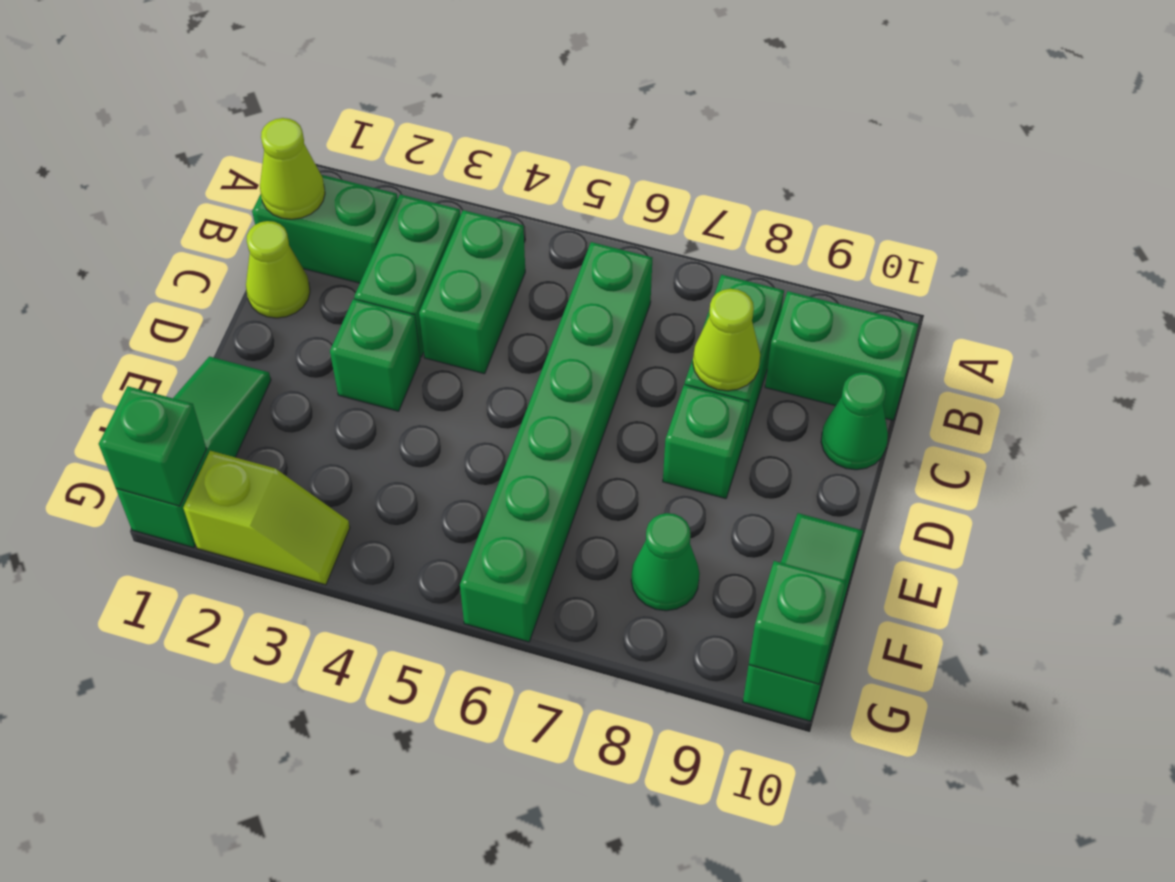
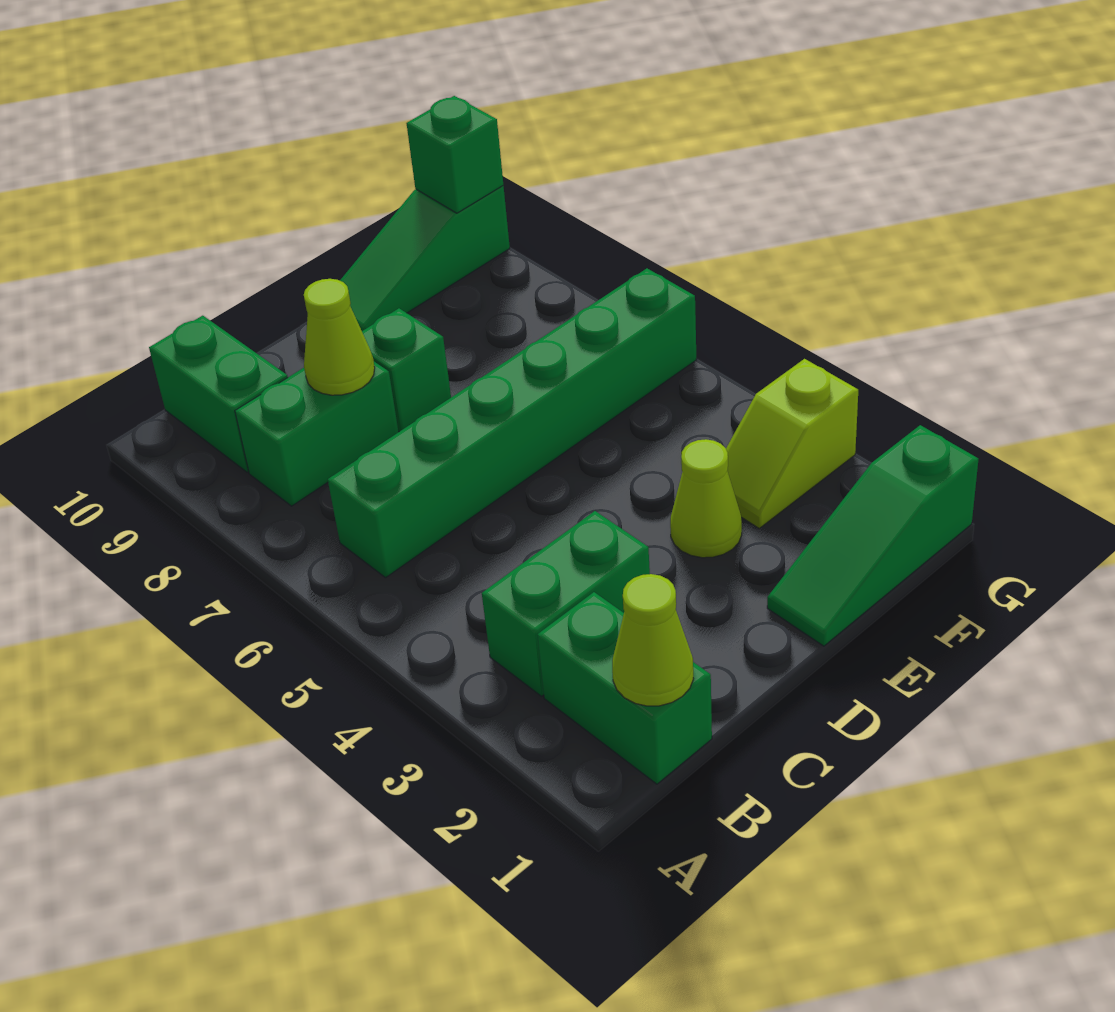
green brick B4:C4 level 1 -> none
lime cone C1 level 1 -> lime cone E3 level 1
green cone C10 level 1 -> none
green brick D3 level 1 -> none
green cone F8 level 1 -> none
green brick G1 level 2 -> none
lime slope G2:G3 level 1 top 2 -> lime slope F3:G3 level 1 top G

